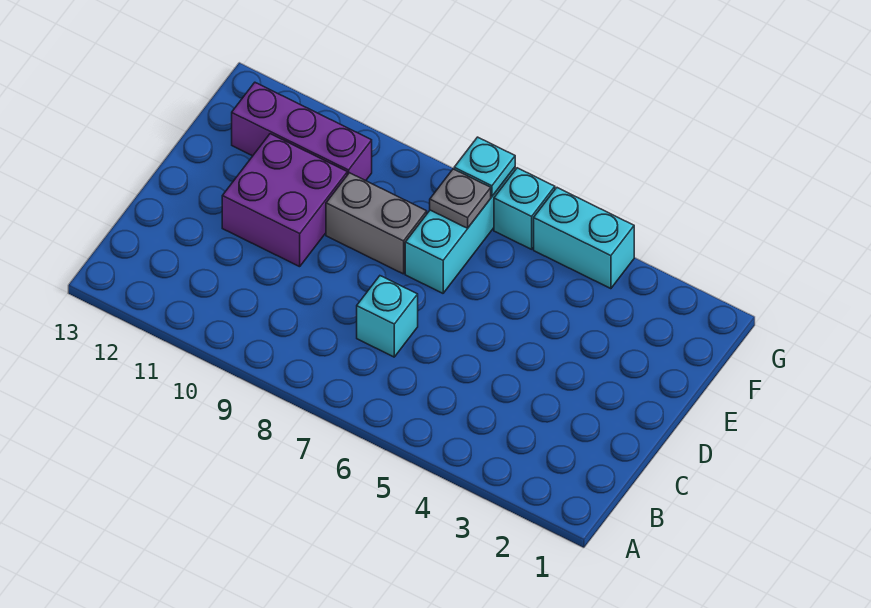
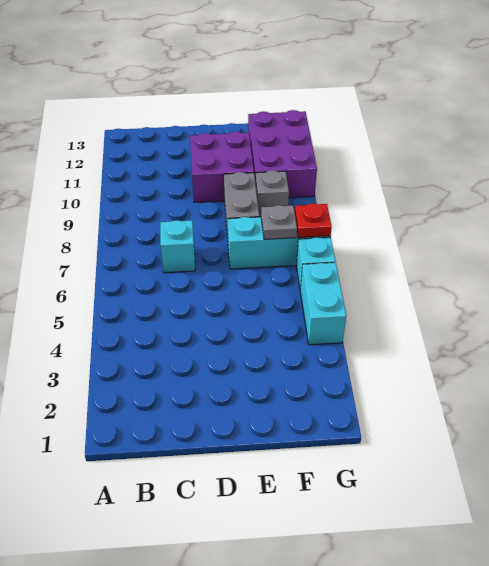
none -> grey brick F9 level 1
purple brick F10:F12 level 1 -> purple brick F10:G12 level 1
cyan plate G7 level 2 -> red plate G7 level 2

